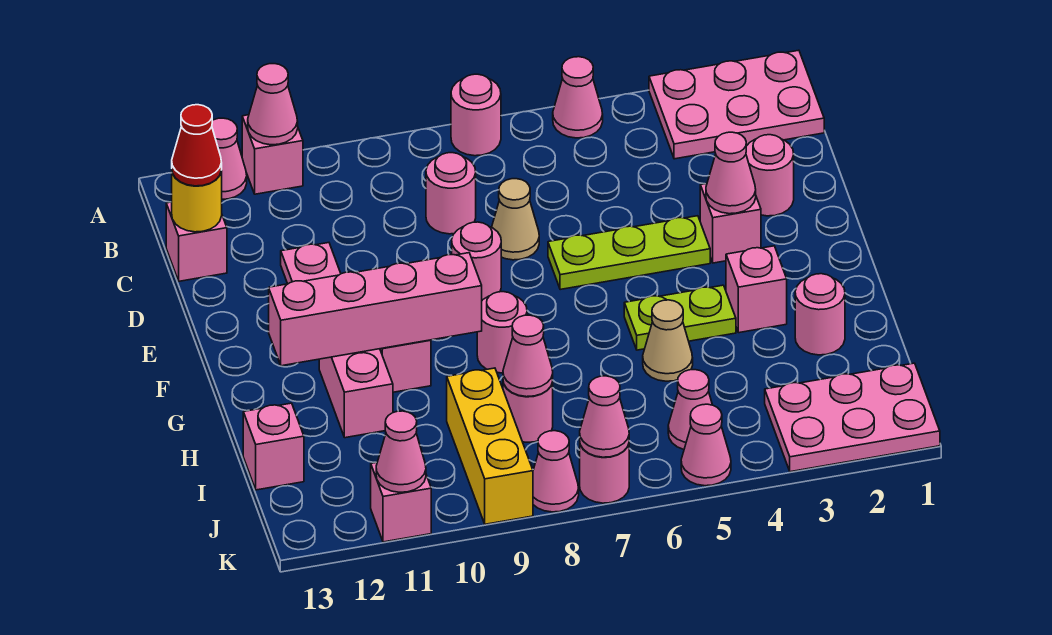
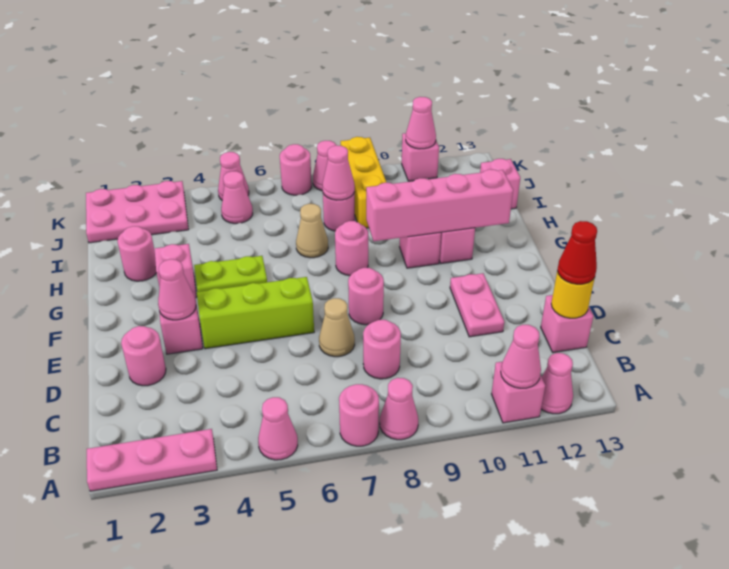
pink plate A1:B3 level 1 -> pink plate A1:A3 level 1
lime plate E4:E6 level 1 -> lime brick E4:E6 level 1
tan cone H5 level 1 -> tan cone H7 level 1
pink cone K7 level 2 -> pink cone A8 level 1

